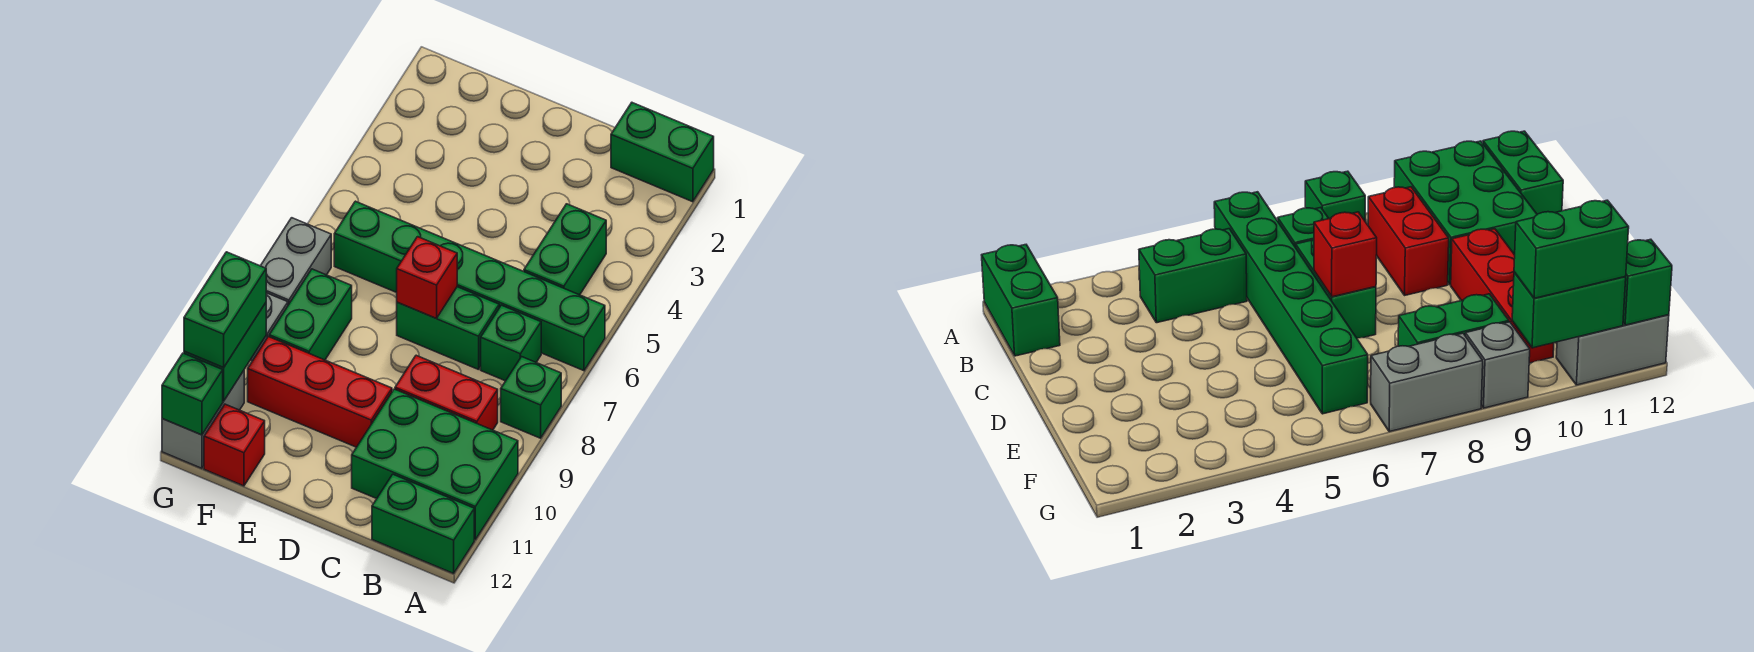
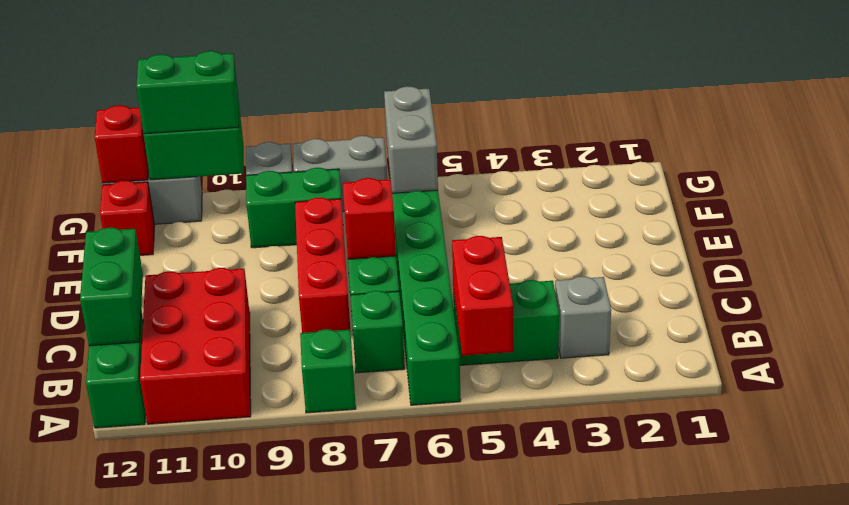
green brick A1:B1 level 1 -> green brick B12:C12 level 2
green brick A10:C11 level 1 -> red brick A10:C11 level 1
none -> grey brick B3 level 1
red brick B9:C9 level 1 -> red brick A5:B5 level 2
red brick D10:F10 level 1 -> red brick C8:E8 level 1
none -> grey brick F6:G6 level 2
green brick G12 level 2 -> red brick G12 level 2

